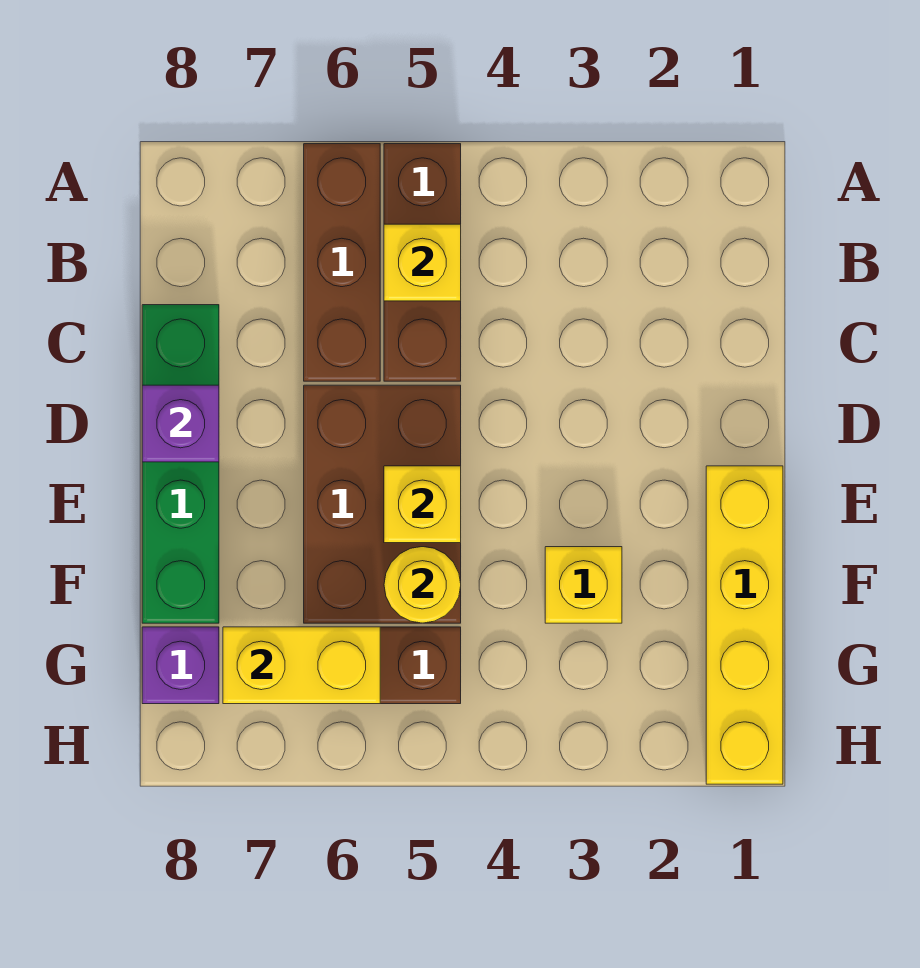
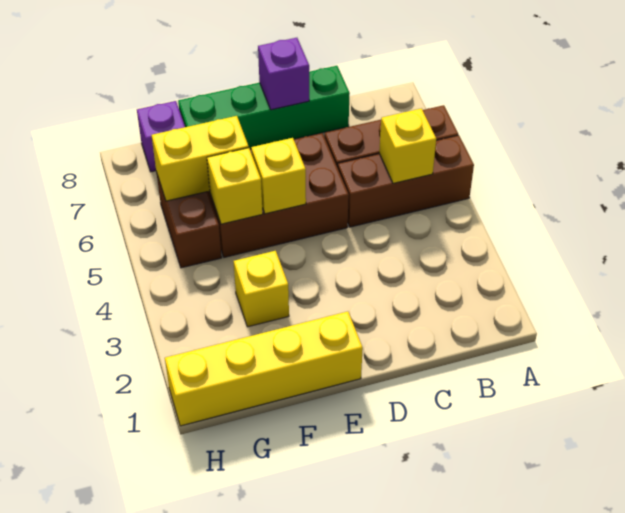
yellow round brick F5 level 2 -> yellow brick F5 level 2
yellow brick G6:G7 level 2 -> yellow brick F6:G6 level 2

